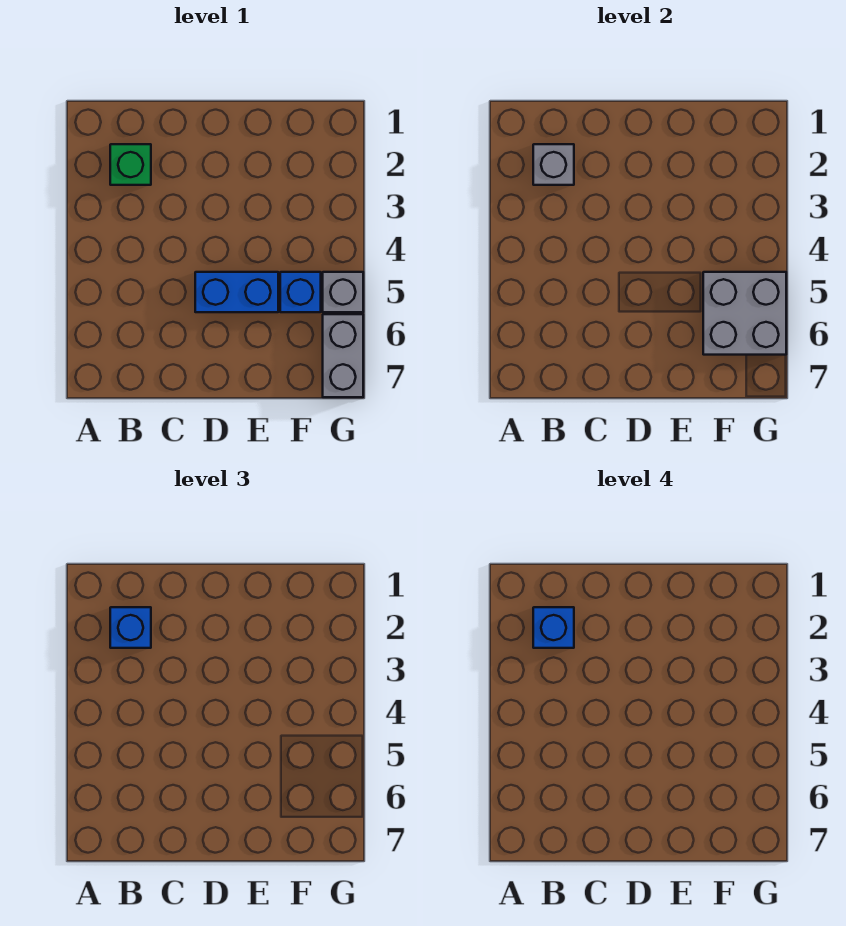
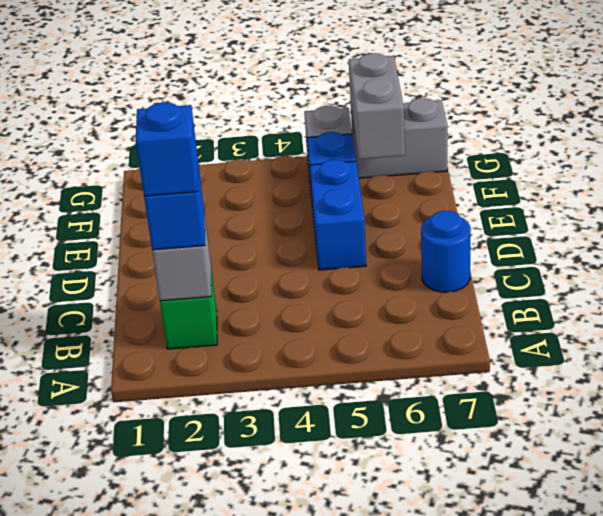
none -> blue round brick C7 level 1
grey brick F5:G6 level 2 -> grey brick F6:G6 level 2

